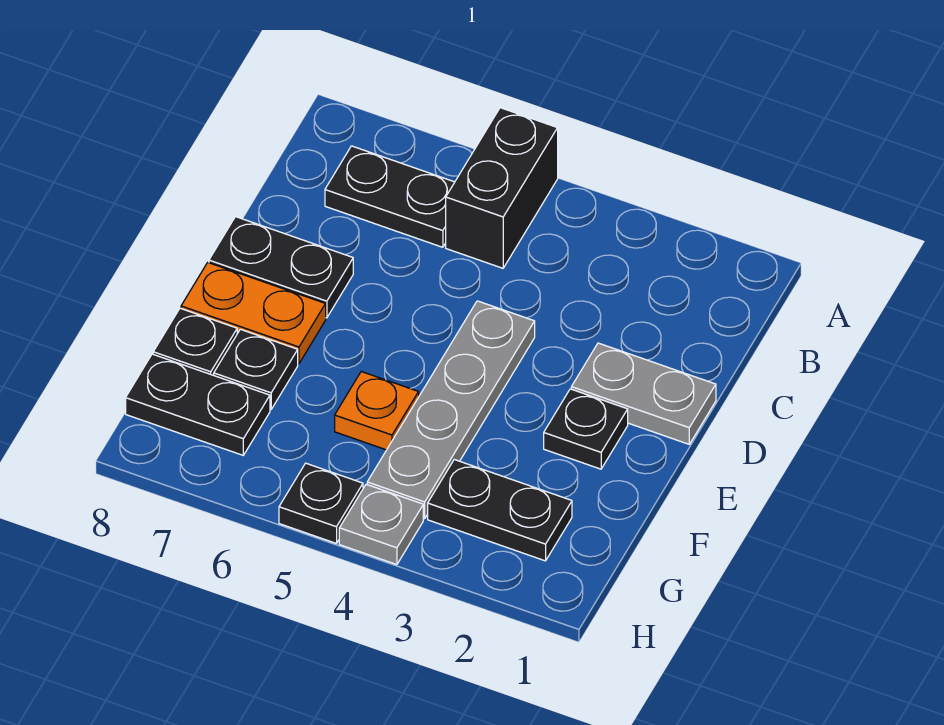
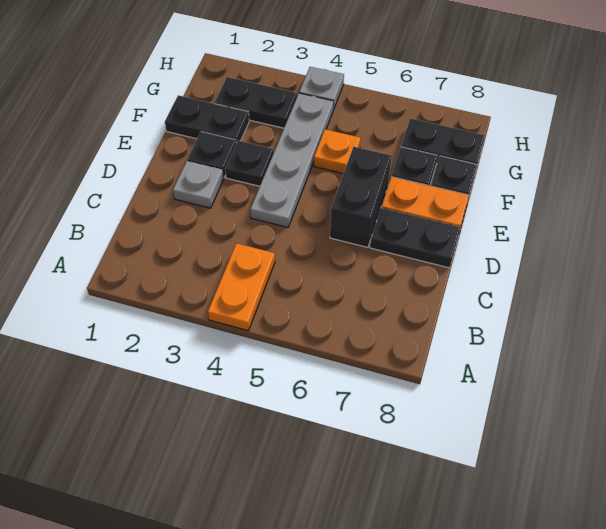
none -> orange plate A4:B4 level 1
black brick A5:B5 level 1 -> black brick D6:E6 level 1
black plate B6:B7 level 1 -> black plate F1:F2 level 1
grey plate D1:D2 level 1 -> grey plate D2 level 1
black plate H5 level 1 -> black plate E3 level 1

